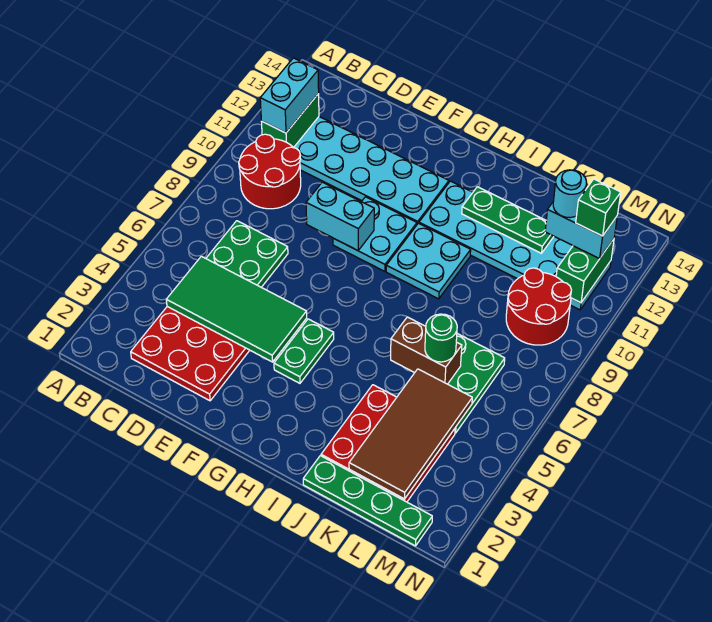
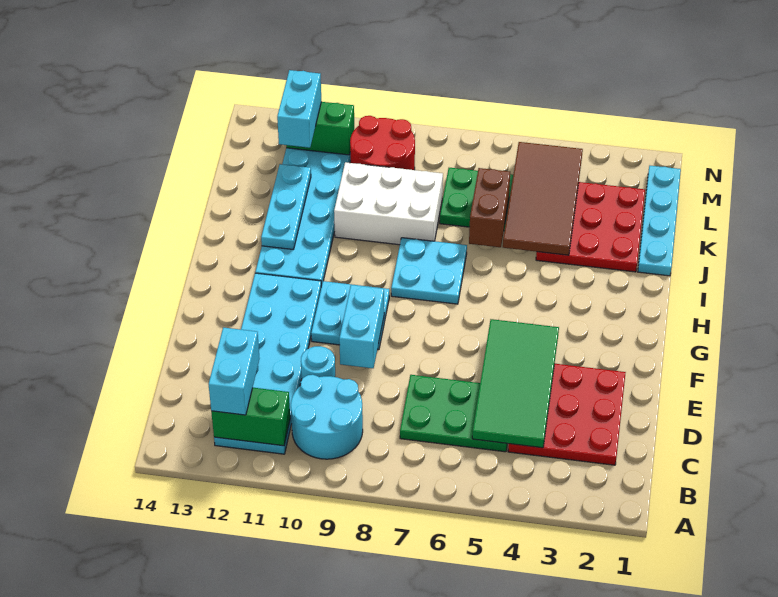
red round brick B9:C10 level 1 -> cyan round brick B9:C10 level 1
cyan brick B11:B12 level 3 -> cyan brick B12:C12 level 3
green plate G4:G5 level 1 -> none
cyan plate H9:I10 level 1 -> cyan plate H7:I8 level 1
green plate I12:K12 level 2 -> cyan plate I12:K12 level 2
green plate J1:M1 level 1 -> cyan plate J1:M1 level 1
none -> white brick J8:K10 level 1
brown tile K2:L5 level 2 -> brown tile J4:M5 level 2
green round brick K6 level 3 -> none
cyan round brick L12 level 4 -> cyan round brick D10 level 1
green brick M12 level 4 -> none

